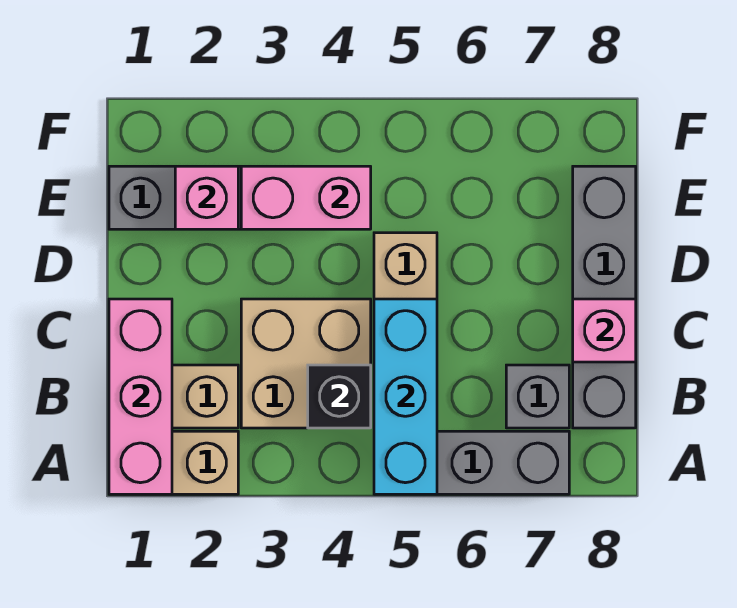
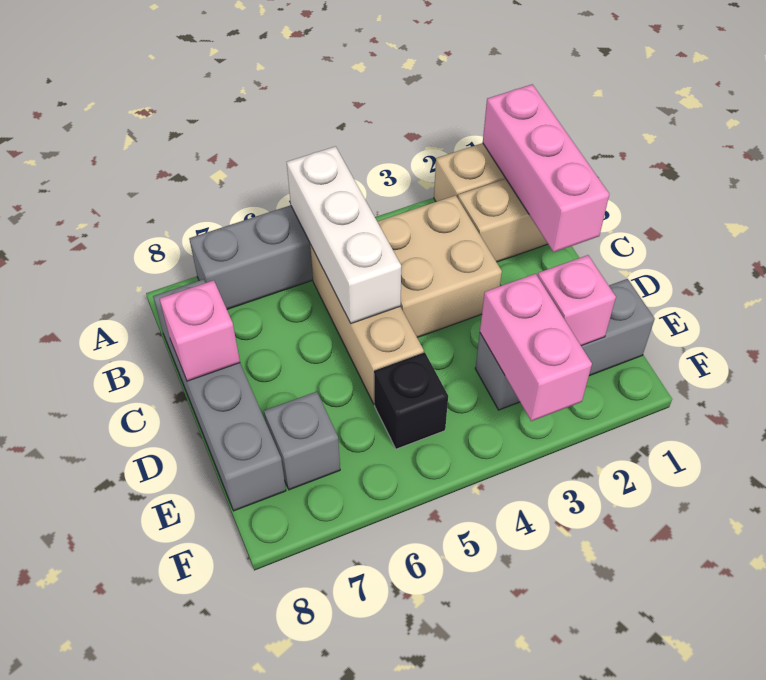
cyan brick A5:C5 level 2 -> white brick A5:C5 level 2
black brick B4 level 2 -> black brick E5 level 1
grey brick B7 level 1 -> grey brick E7 level 1
pink brick E3:E4 level 2 -> pink brick E3:F3 level 2

